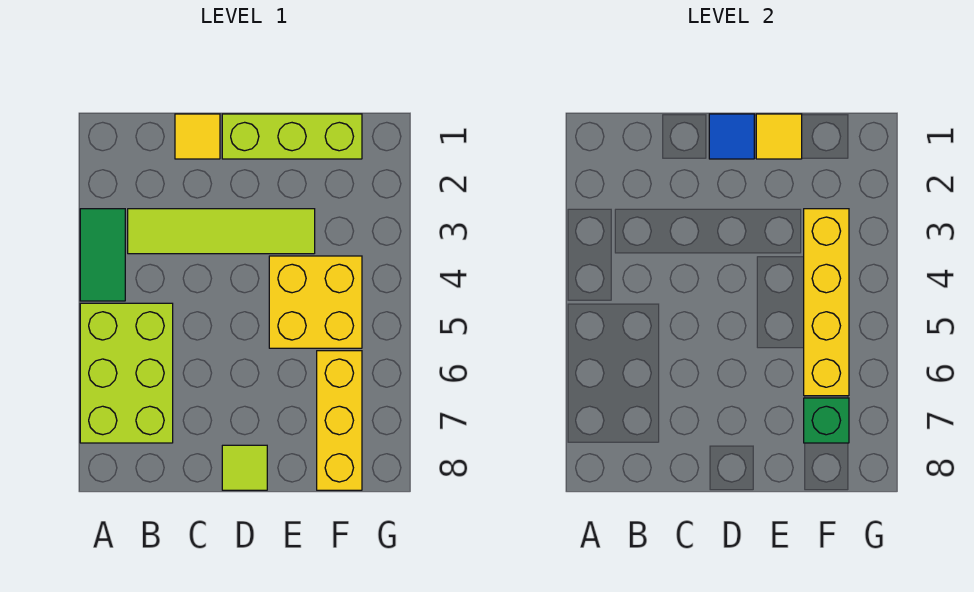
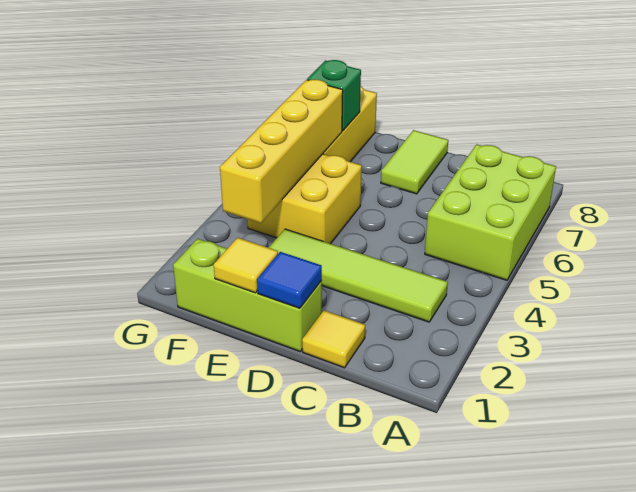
green tile A3:A4 level 1 -> none
lime tile D8 level 1 -> lime tile D7:D8 level 1

